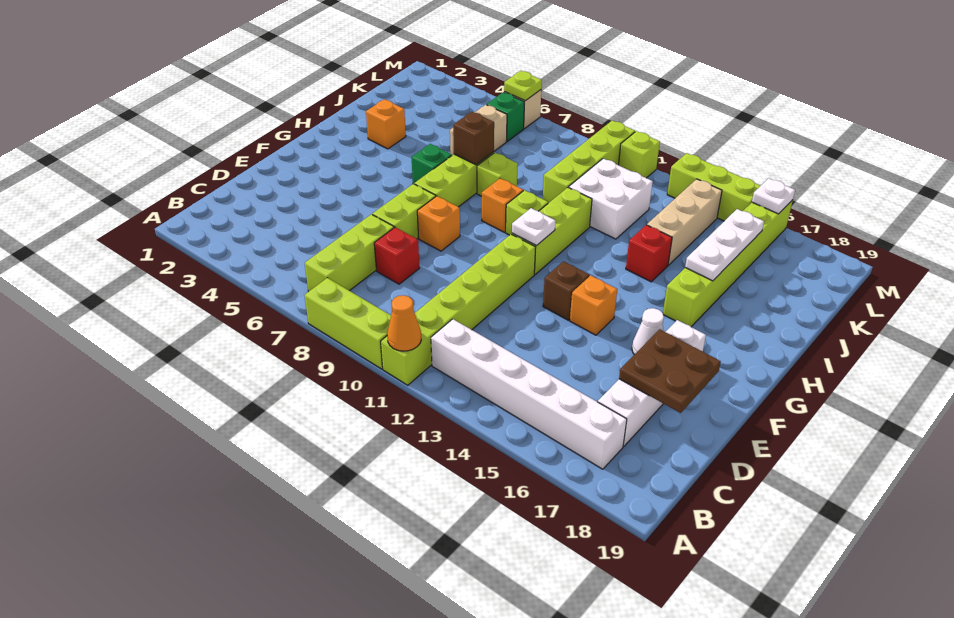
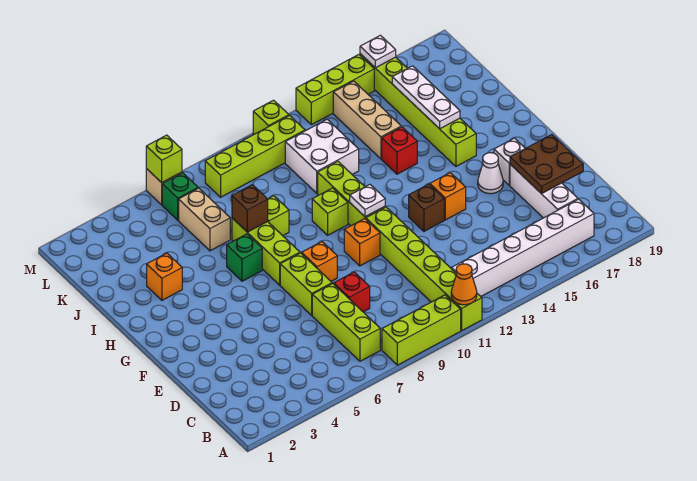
orange brick H9 level 1 -> orange brick F10 level 1
lime brick J10:M10 level 1 -> lime brick L8:L11 level 1
lime plate M6 level 2 -> lime brick M6 level 2

